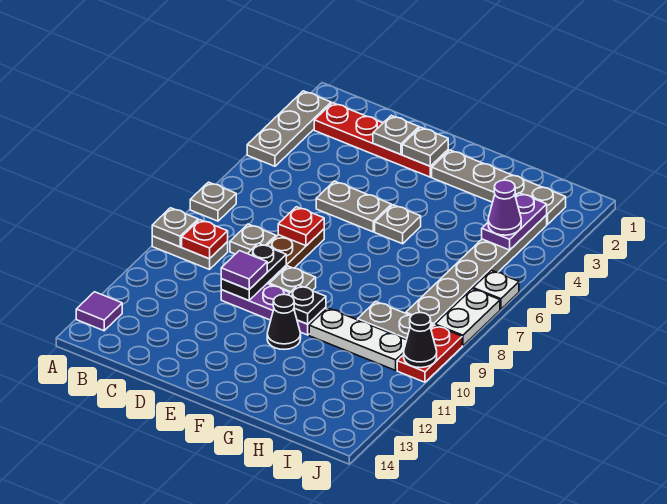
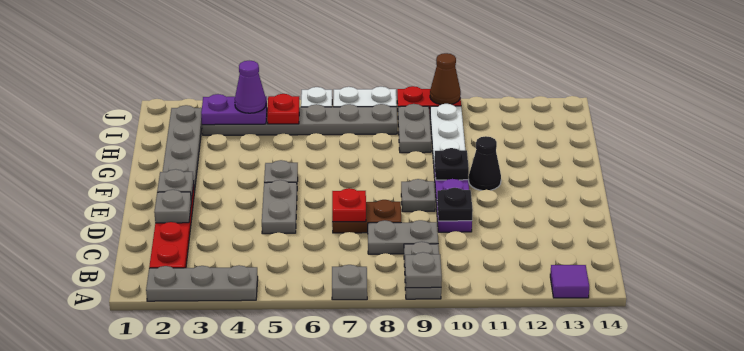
red plate B9 level 2 -> red plate I5 level 2
grey plate C8 level 1 -> grey plate C8:C9 level 1
black plate D9:D10 level 2 -> black plate D10 level 2
purple tile D10 level 3 -> none
black cone J10 level 2 -> brown cone J10 level 2

